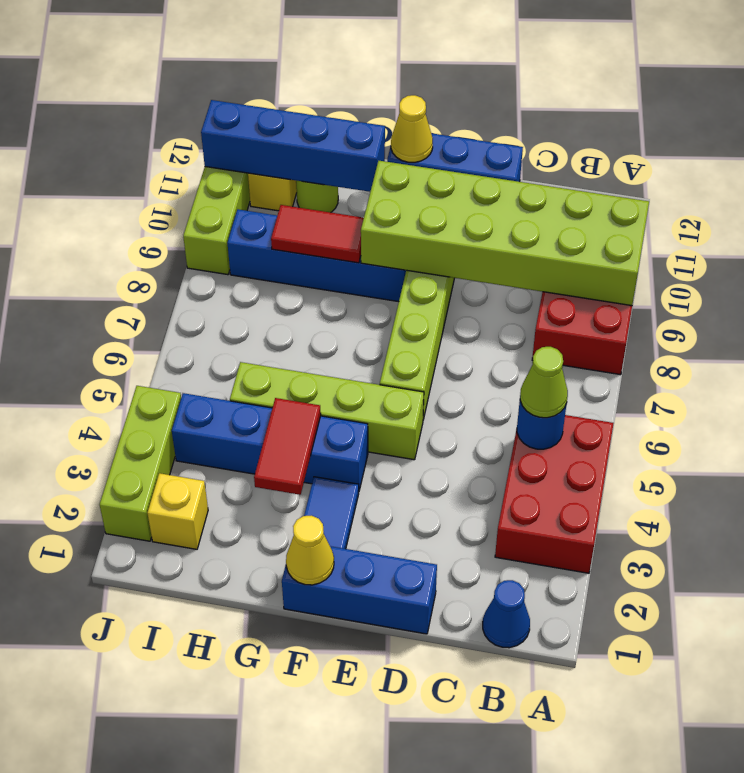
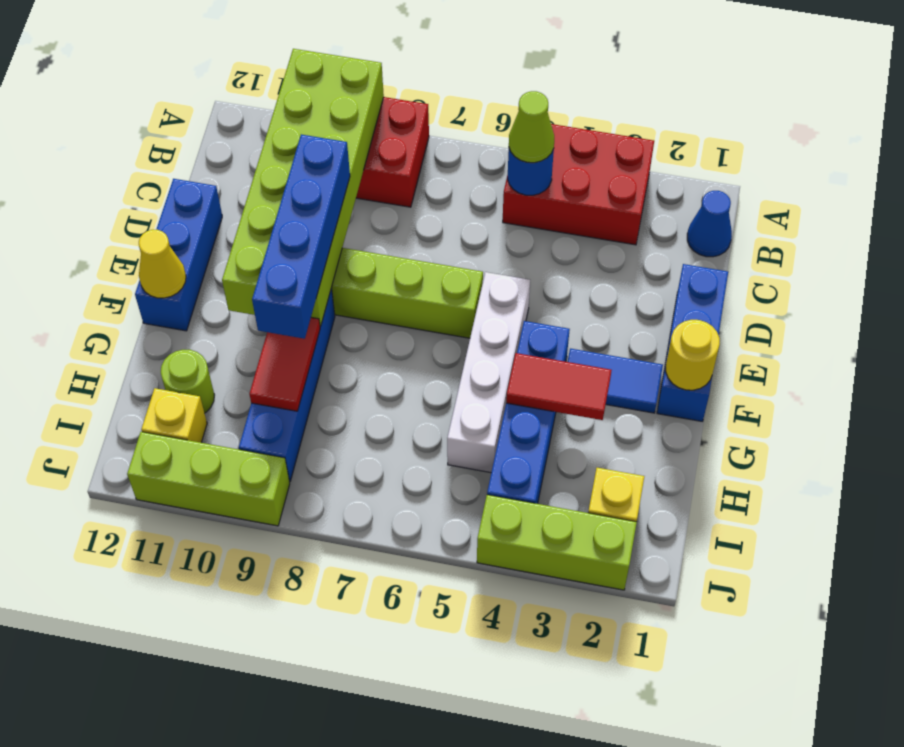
lime brick E5:H5 level 1 -> white brick E5:H5 level 1
yellow cone F1 level 2 -> yellow round brick F1 level 2
blue brick G11:J11 level 2 -> blue brick D9:G9 level 3

